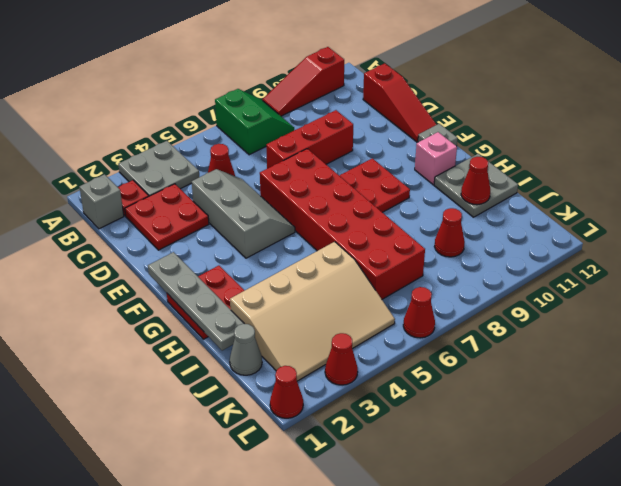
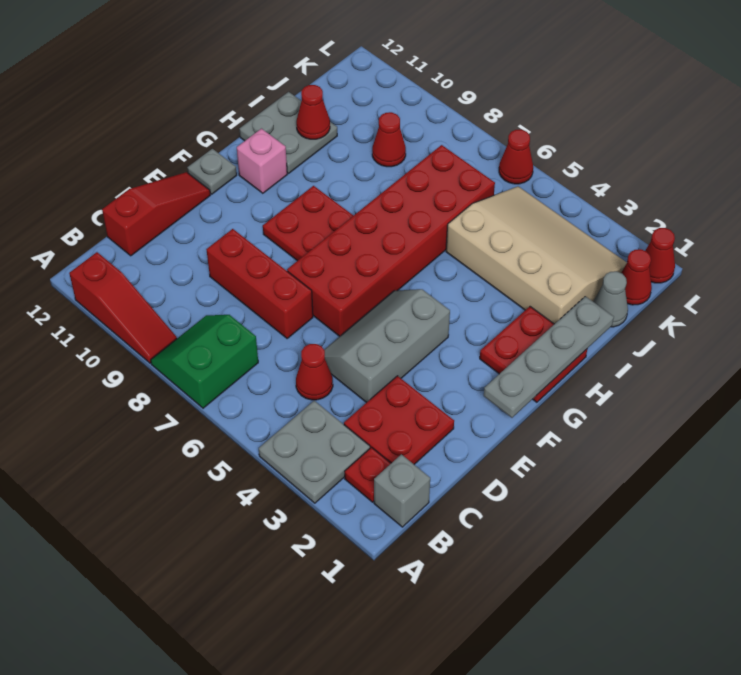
red cone L3 level 1 -> red cone K1 level 1

